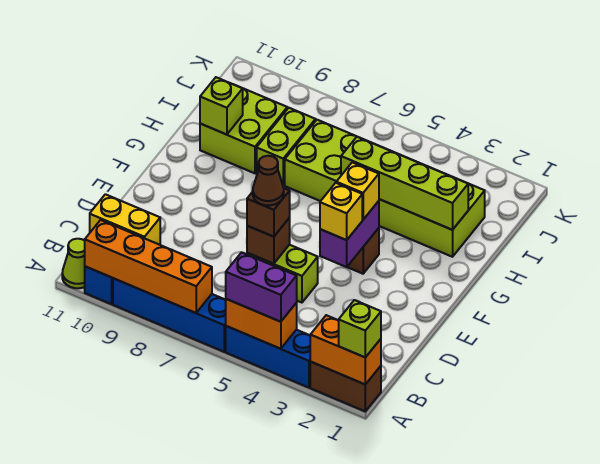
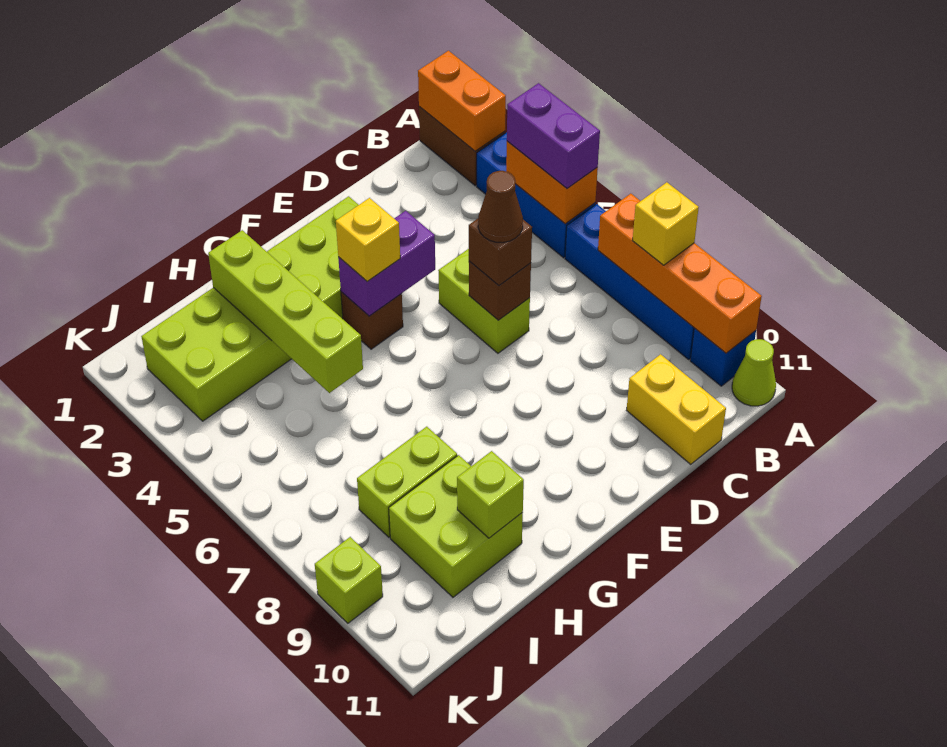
lime brick A1 level 3 -> lime brick K9 level 1
yellow brick E4 level 3 -> yellow brick A8 level 3
lime brick H2:I7 level 1 -> lime brick E2:J3 level 1

